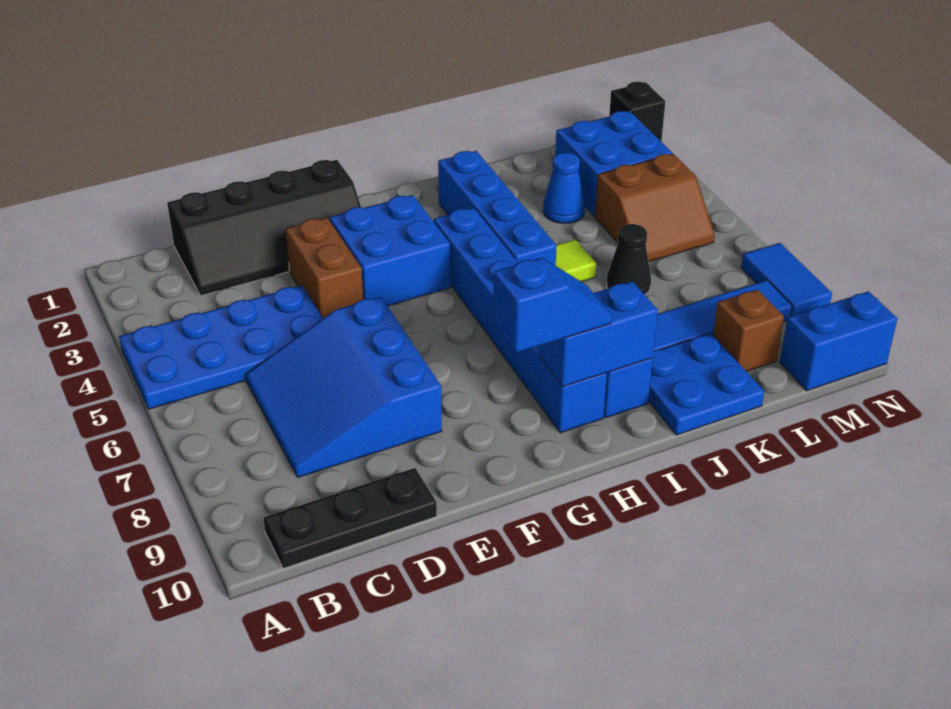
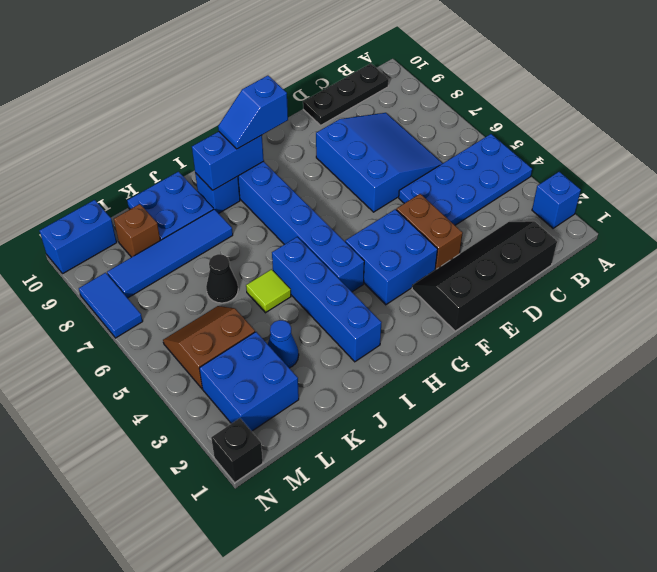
none -> blue brick A2 level 1

